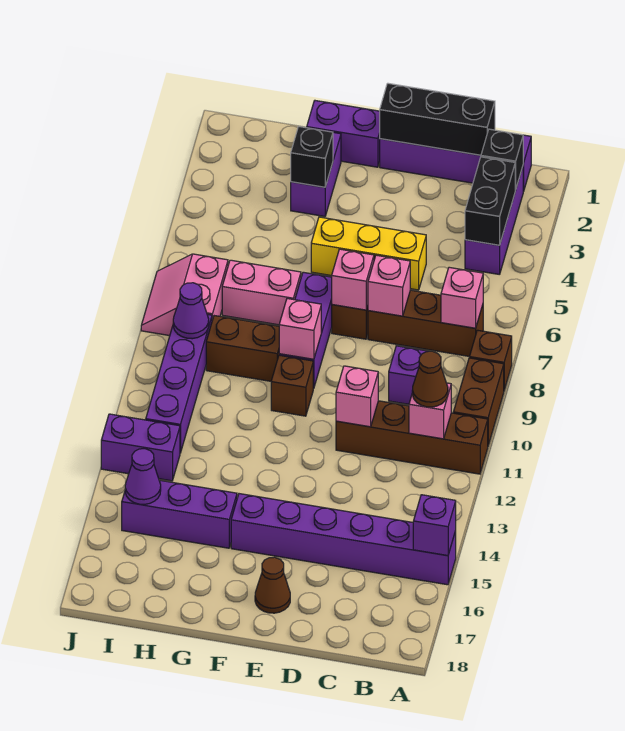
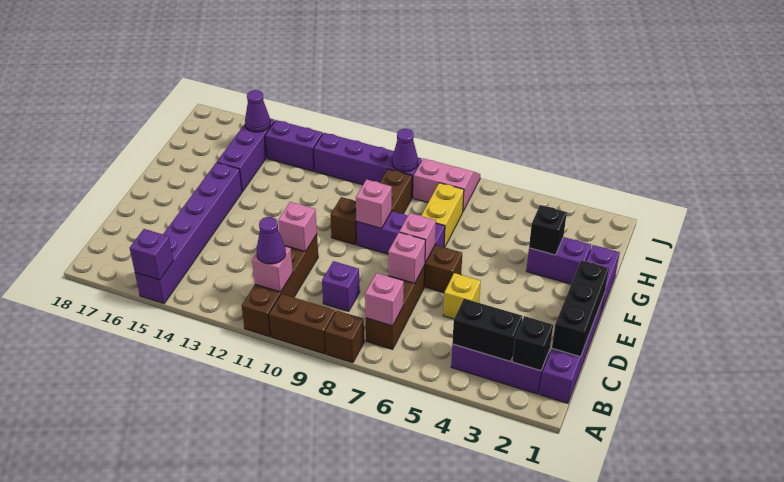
brown cone B11 level 3 -> purple cone B11 level 3
yellow brick D5:F5 level 1 -> yellow brick D5 level 1
brown cone E17 level 1 -> none
pink brick G7:H7 level 1 -> yellow brick G7:H7 level 1
purple brick I13:J13 level 1 -> purple brick I13:I14 level 1

